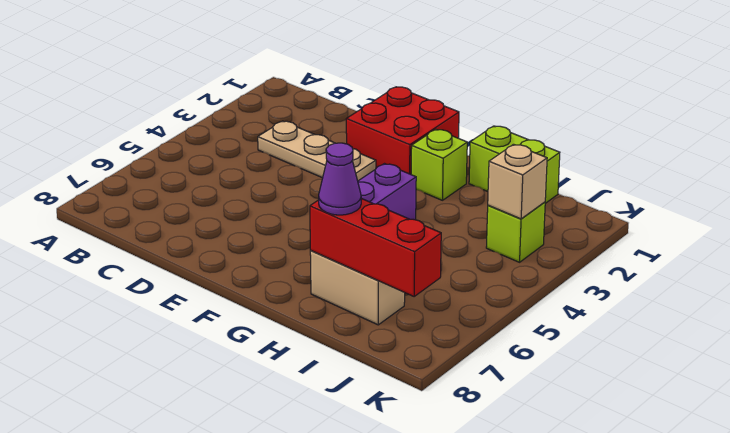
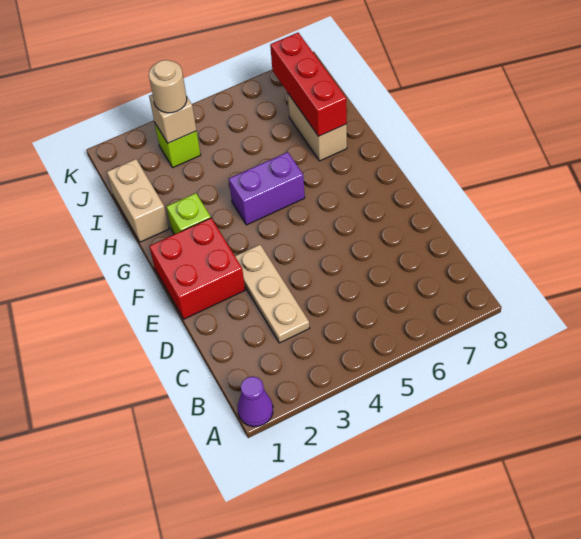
lime brick H1:I1 level 1 -> tan brick H1:I1 level 1
purple cone H7 level 3 -> purple cone A1 level 1
none -> tan round brick J3 level 3

